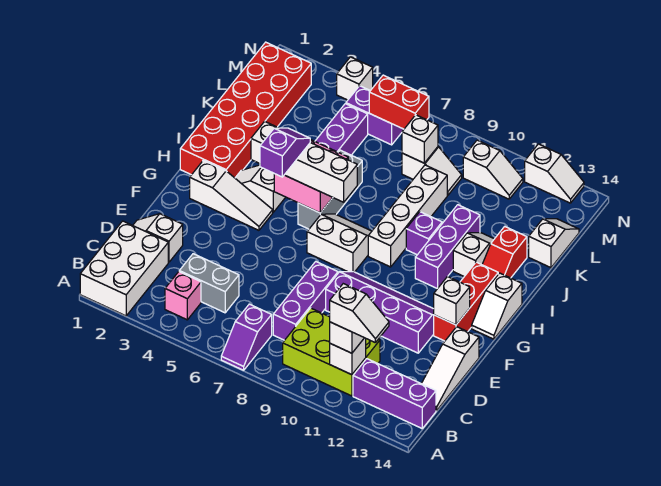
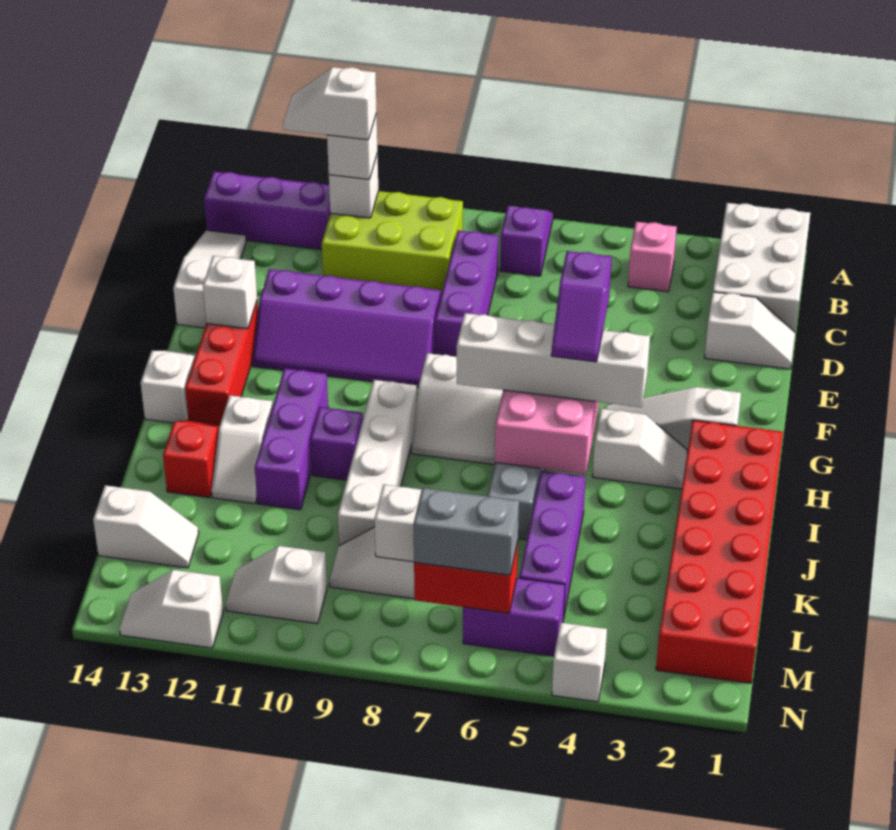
grey brick C4:C5 level 1 -> grey brick M6:M7 level 3
white slope K14:L14 level 1 top K -> white slope L13:L14 level 1 top 14

